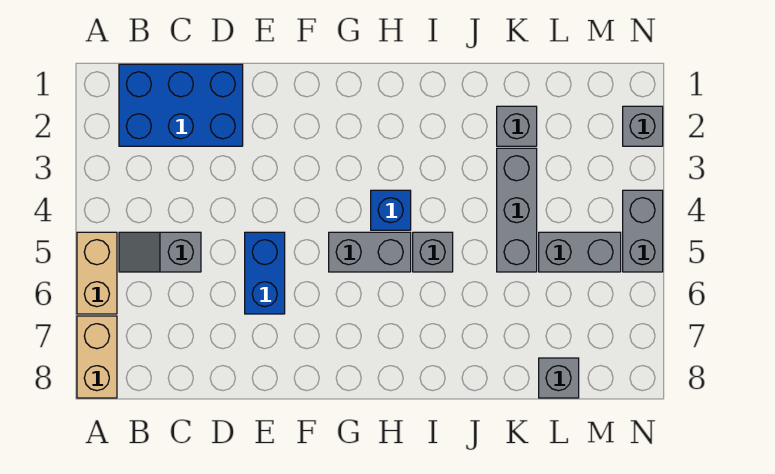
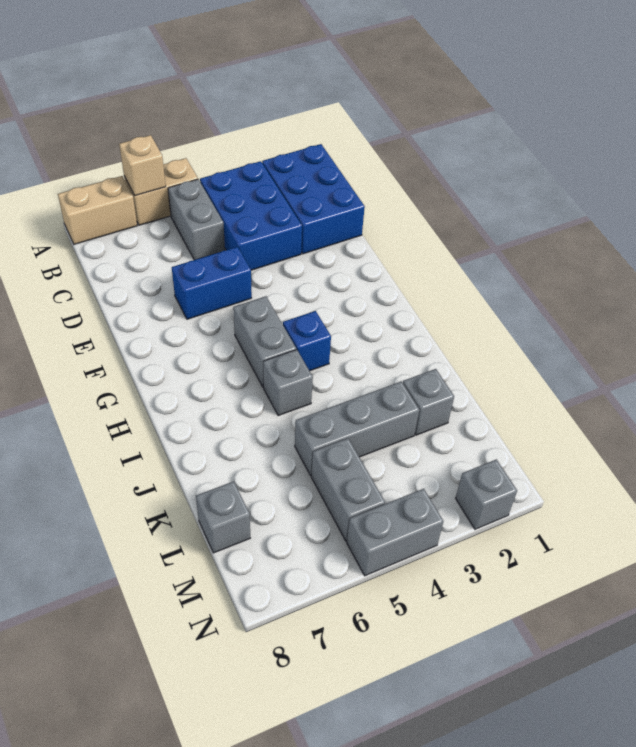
none -> tan brick A6 level 2
none -> blue brick B3:D4 level 1
grey slope B5:C5 level 1 top C -> grey brick B5:C5 level 1

